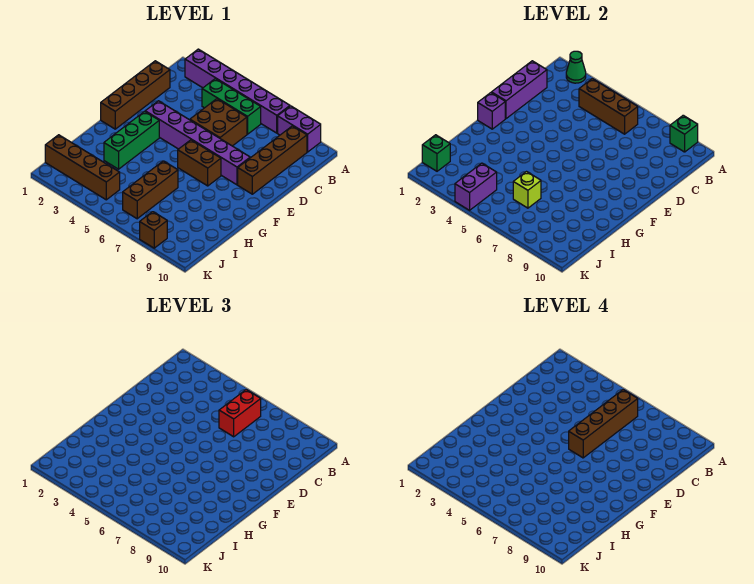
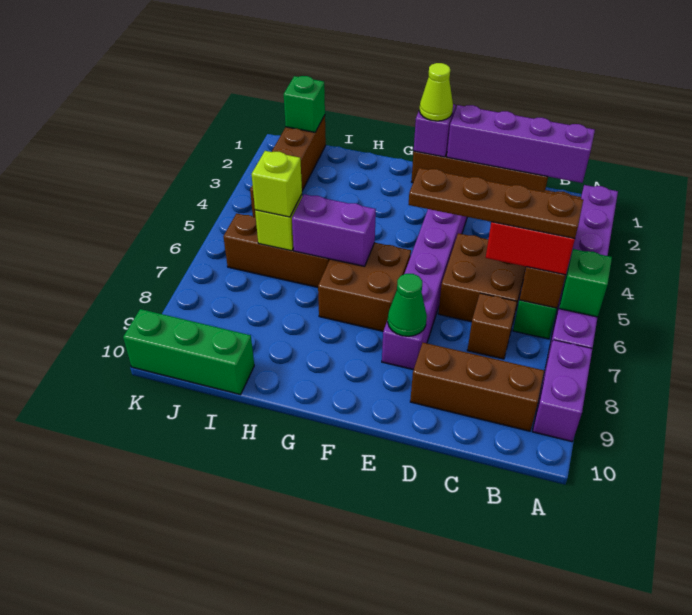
green cone A2 level 2 -> green cone E8 level 2
green brick A9 level 2 -> green brick A6 level 2
brown brick B6:E6 level 4 -> brown plate B6:E6 level 4
brown brick B9:E9 level 1 -> brown brick B9:D9 level 1
purple brick C1:E1 level 2 -> purple brick B1:E1 level 2
none -> lime cone F1 level 3
green brick F3:H3 level 1 -> green brick I10:K10 level 1
brown brick F6:F7 level 1 -> brown brick F6:G7 level 1
none -> lime brick I6 level 3
purple brick J4:K4 level 2 -> purple brick G6:H6 level 2
brown brick K8 level 1 -> brown brick C7 level 1

